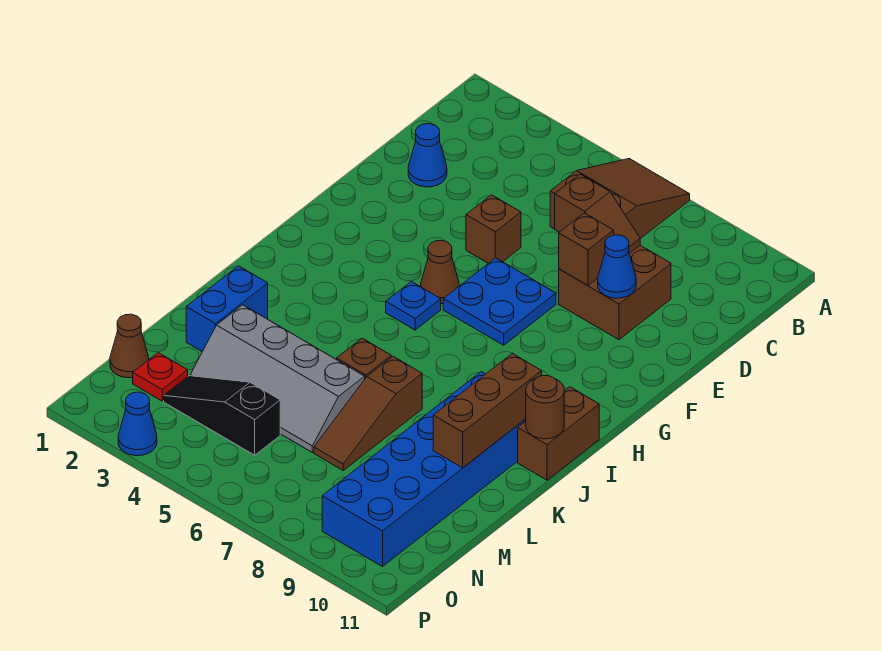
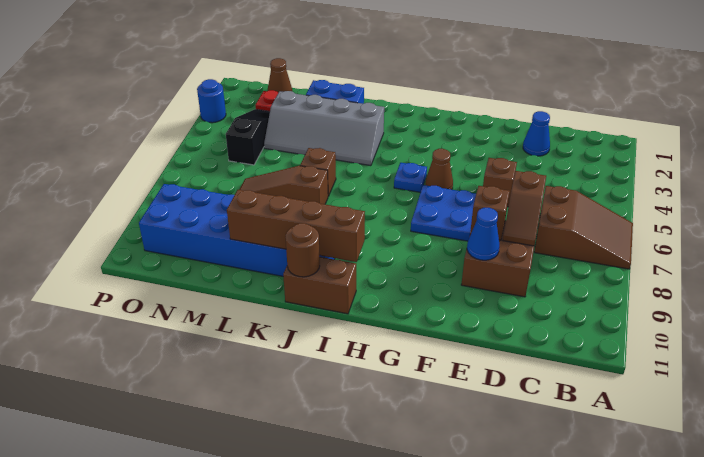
brown brick J10:L10 level 2 -> brown brick I10:L10 level 2
grey slope L3:M6 level 1 top L -> grey slope J3:M4 level 1 top 3
blue cone P3 level 1 -> blue round brick P3 level 1

